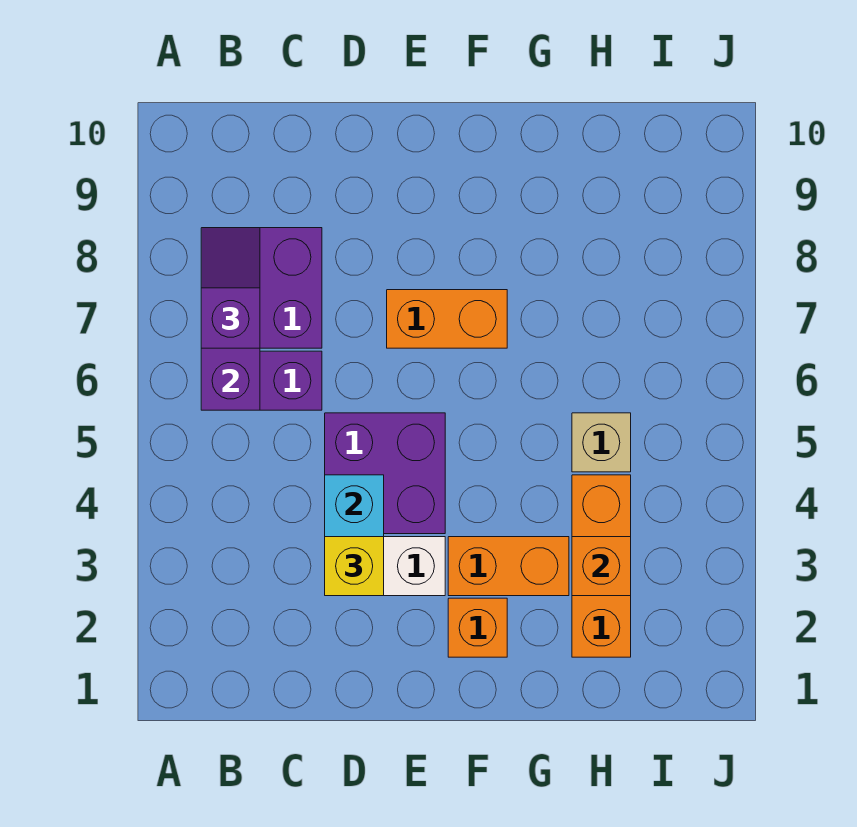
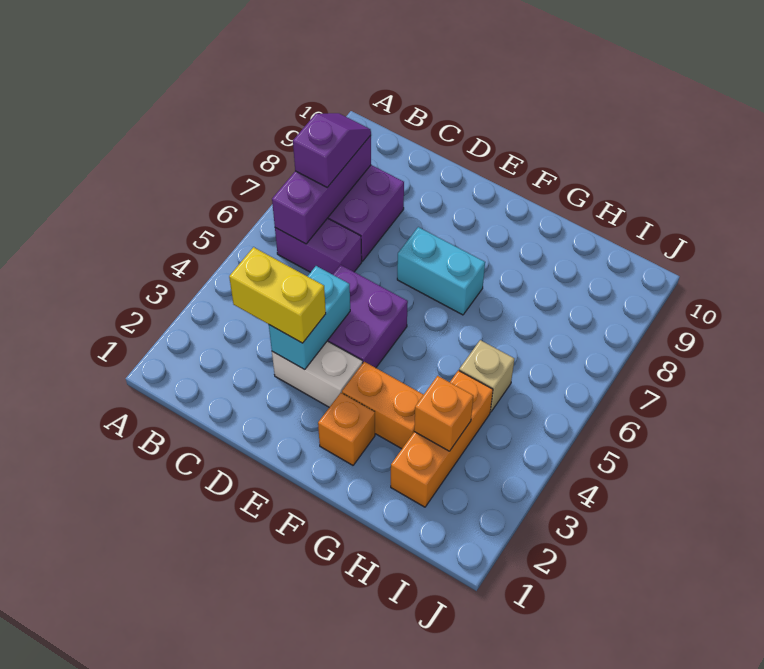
yellow brick D3 level 3 -> yellow brick C3:D3 level 3
orange brick E7:F7 level 1 -> cyan brick E7:F7 level 1

